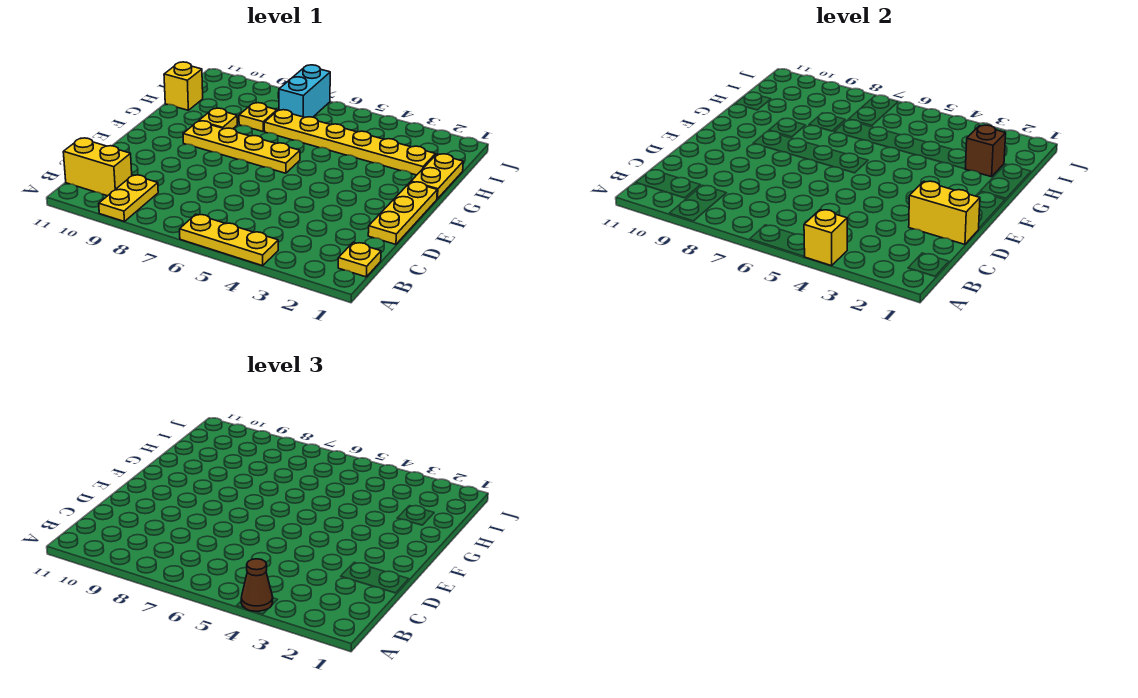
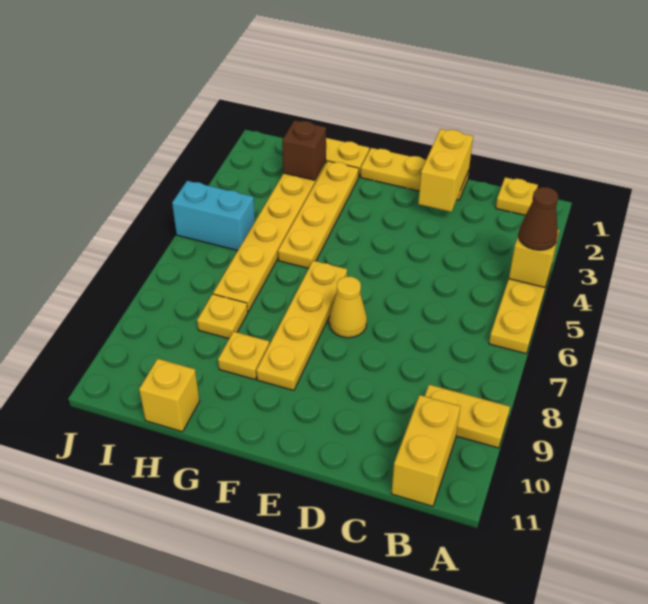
none -> yellow cone E7 level 1
none -> yellow plate G2:G5 level 1
cyan brick I7:J7 level 1 -> cyan brick I5:J5 level 1

